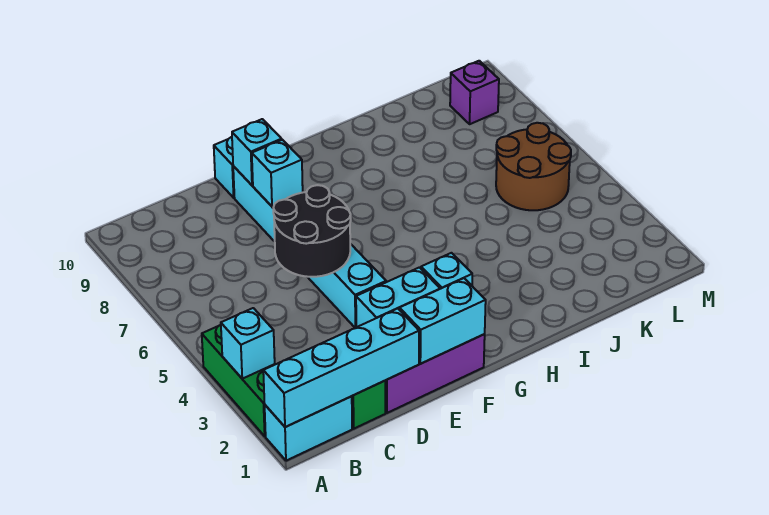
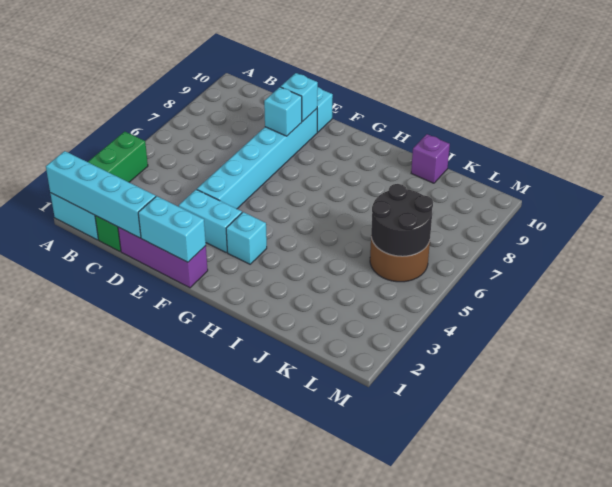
cyan brick A3 level 2 -> none
black round brick D5:E6 level 2 -> black round brick K5:L6 level 2
purple brick L9 level 1 -> purple brick J10 level 1

